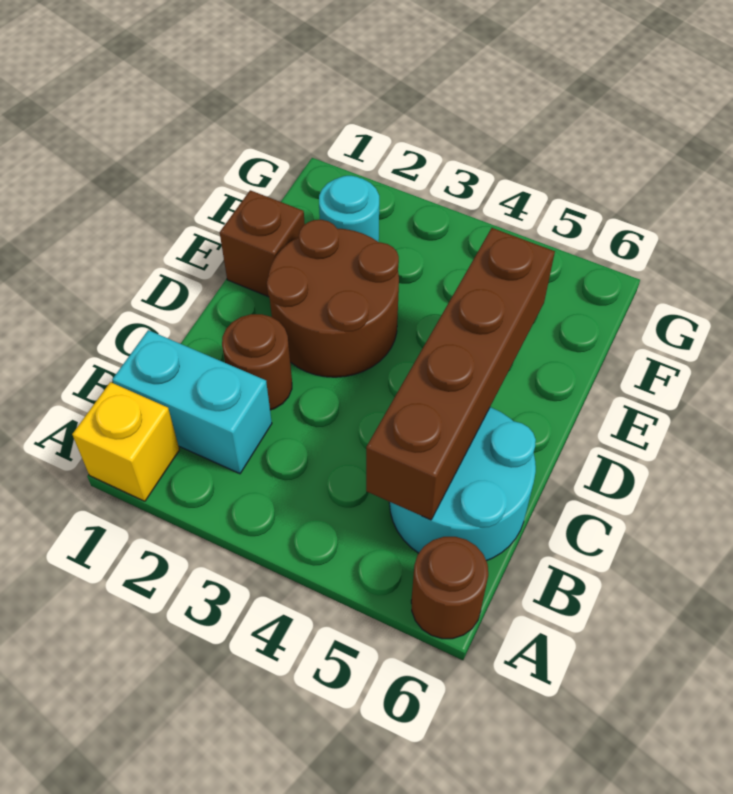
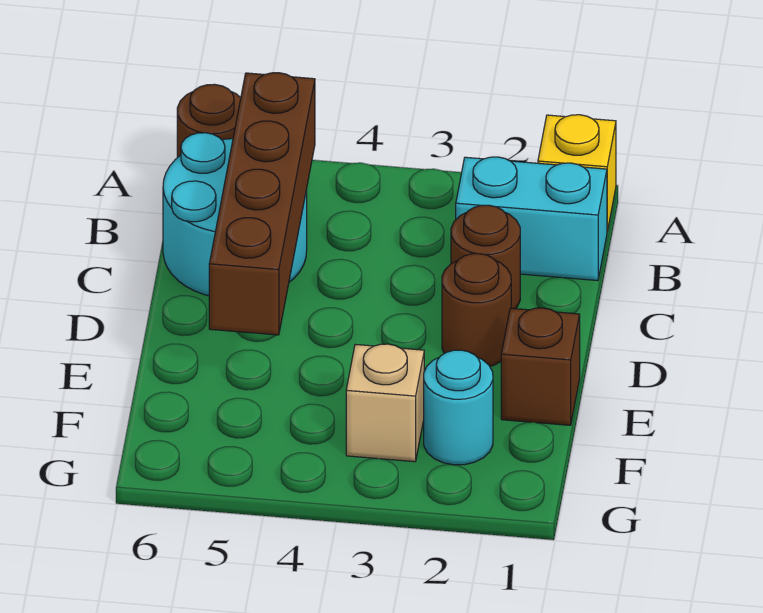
brown round brick D2:E3 level 1 -> brown round brick D2 level 1
none -> tan brick F3 level 1

